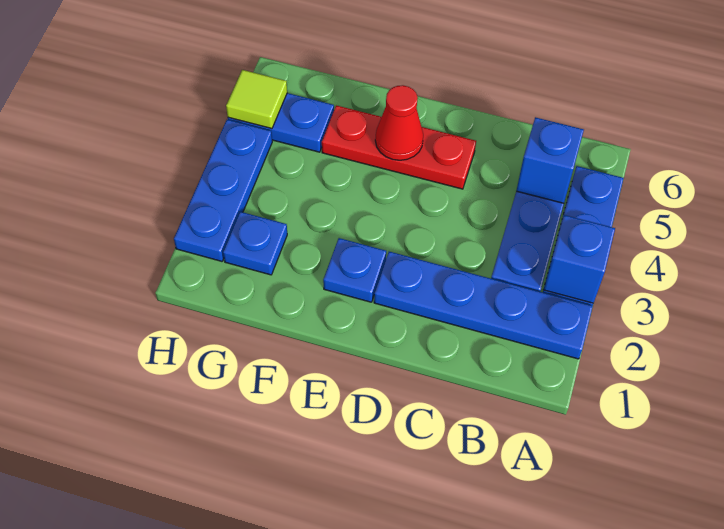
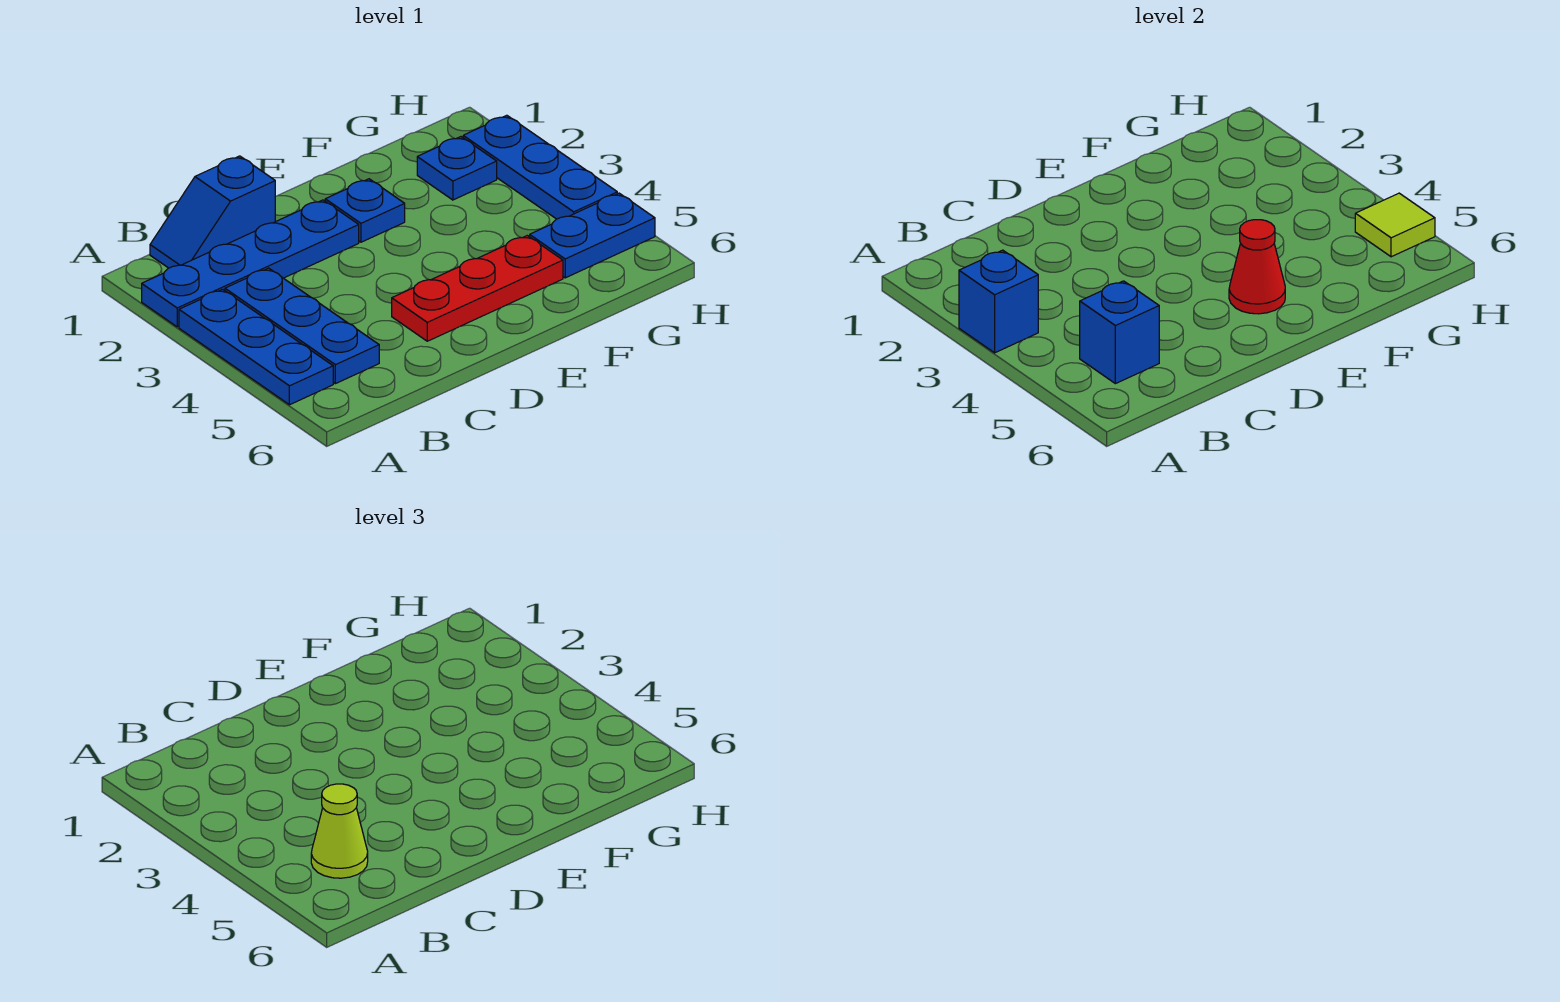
none -> blue slope B1:C1 level 1 top C
none -> lime cone B5 level 3

